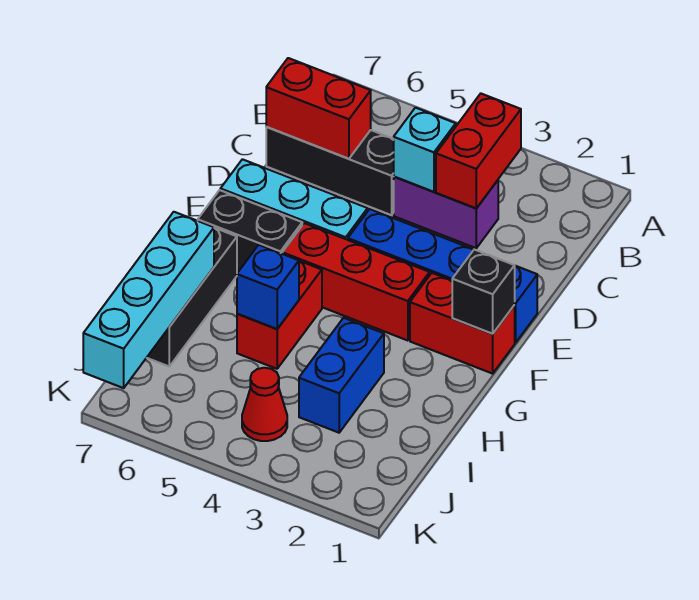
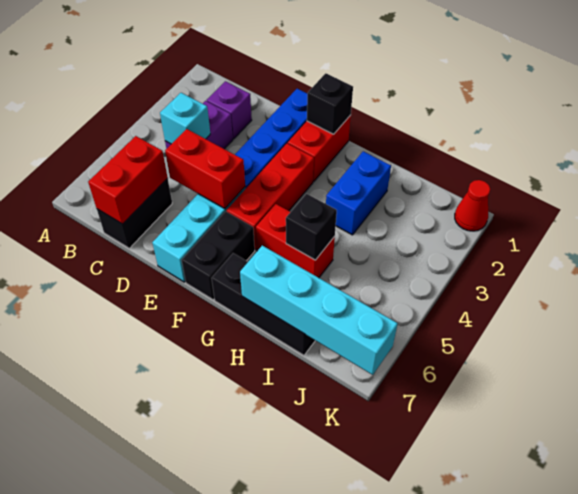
red brick B3:C3 level 2 -> red brick D5:E5 level 2
none -> purple brick C2 level 1
black brick C5:C7 level 1 -> black brick C6:C7 level 1
blue brick H3:I3 level 1 -> blue brick H2:H3 level 1
blue brick H5 level 2 -> black brick H5 level 2
red cone J4 level 1 -> red cone K1 level 1

